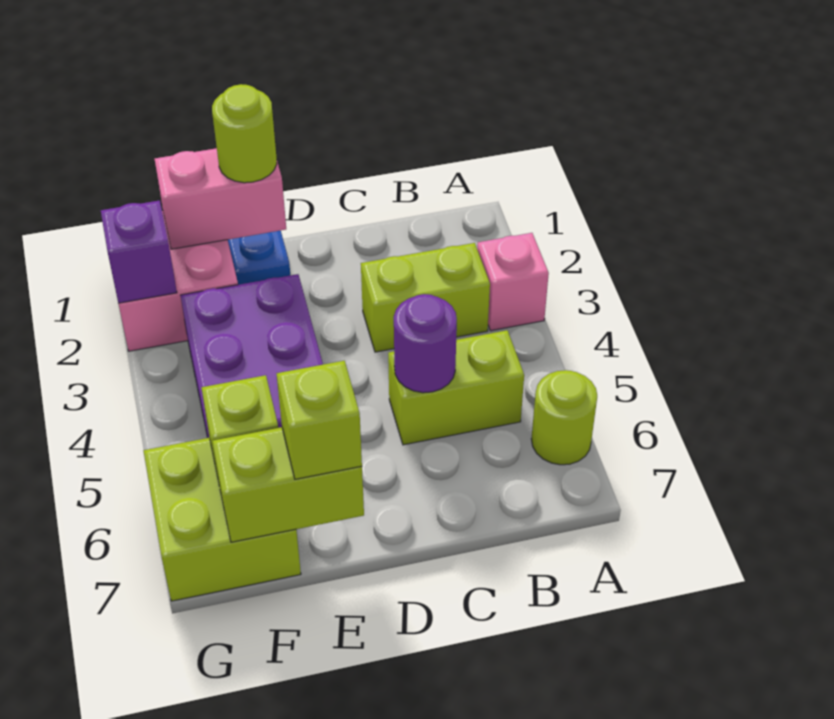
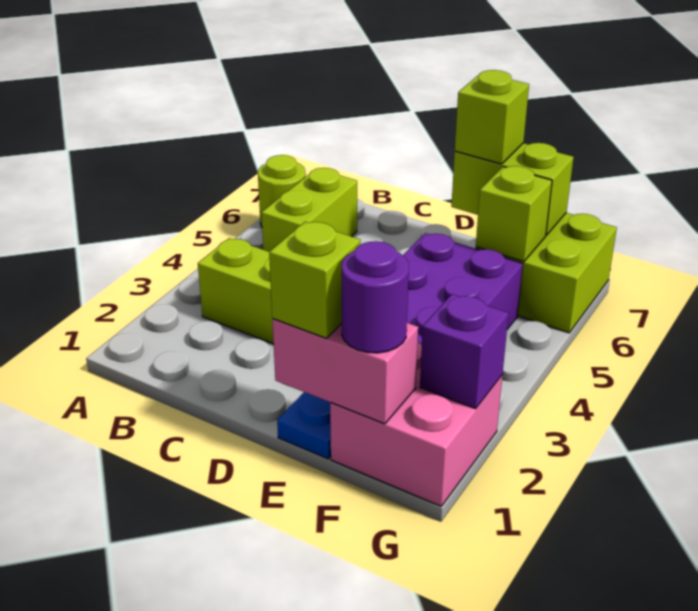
pink brick A3 level 1 -> none
lime brick B5:C5 level 1 -> lime brick B5:B6 level 1
purple round brick C5 level 2 -> purple round brick F1 level 3
lime round brick E1 level 3 -> lime brick E1 level 3

